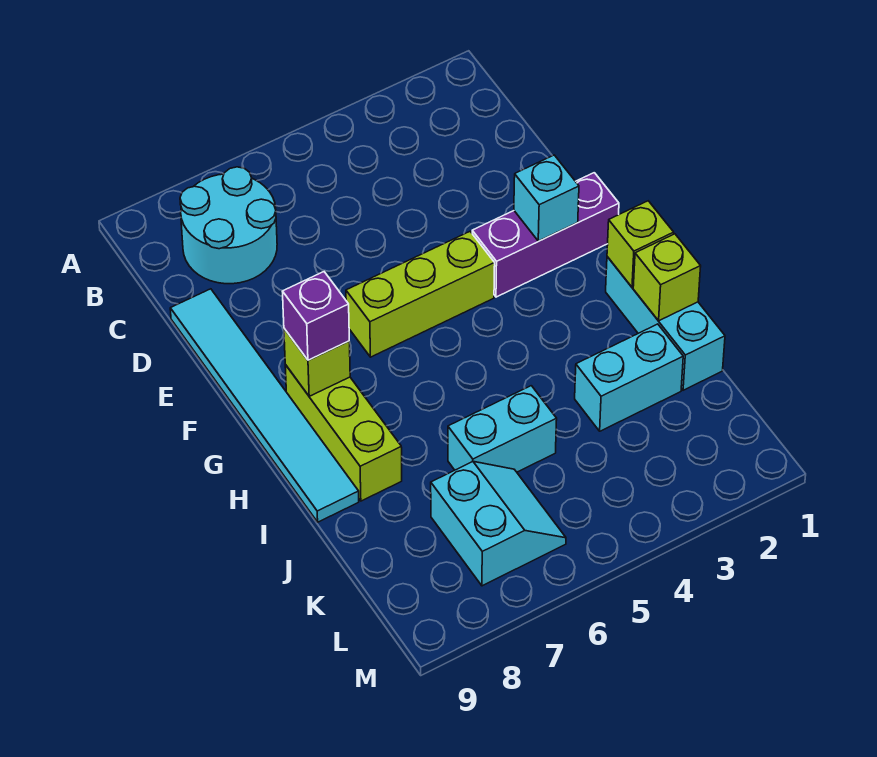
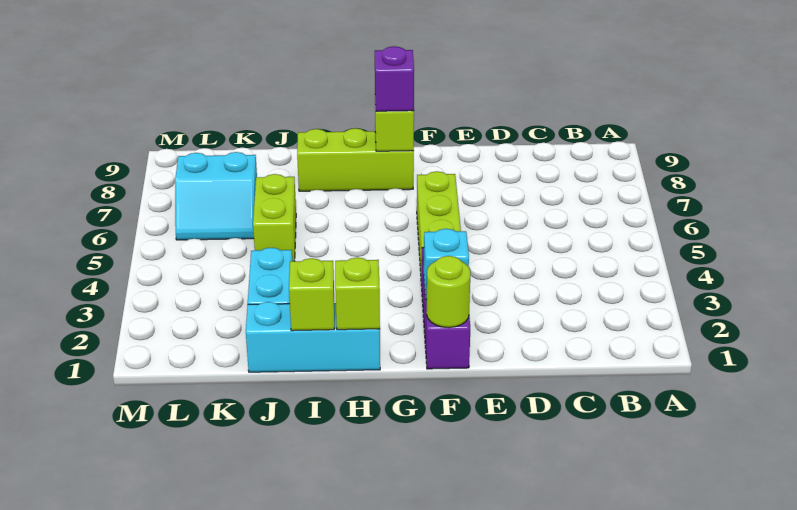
cyan round brick B7:C8 level 1 -> none
cyan tile D9:I9 level 1 -> none
none -> lime round brick F1 level 2
cyan brick J5:J6 level 1 -> lime brick J5:J6 level 1

